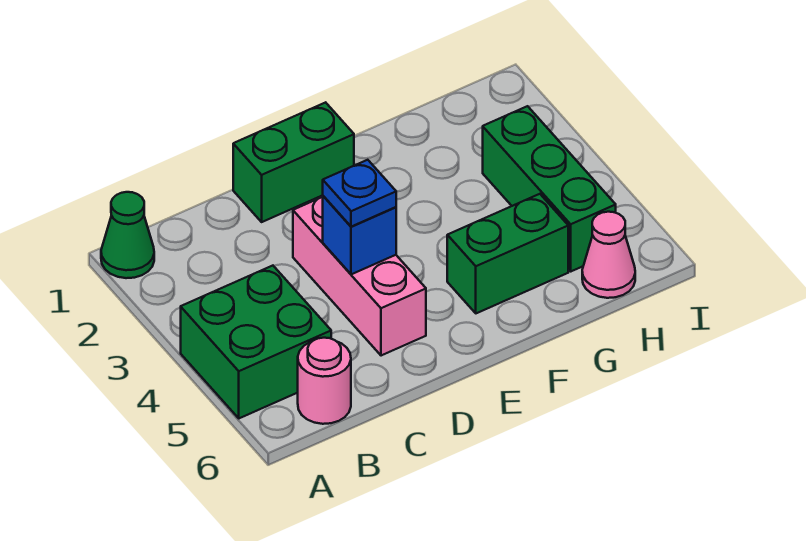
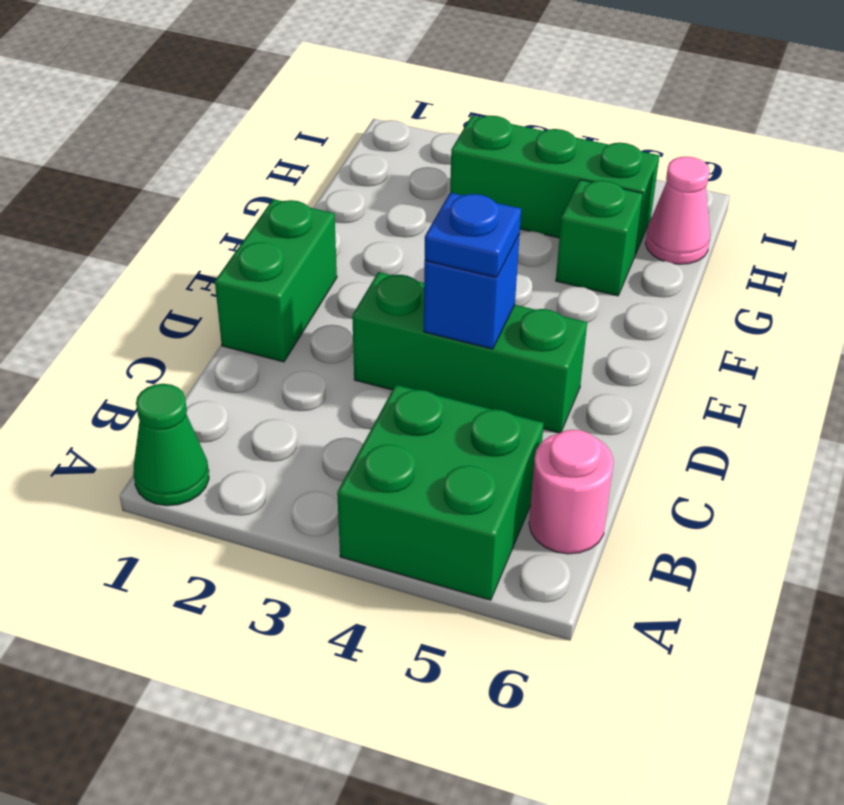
pink brick D3:D5 level 1 -> green brick D3:D5 level 1
green brick F5:G5 level 1 -> green brick G5 level 1

